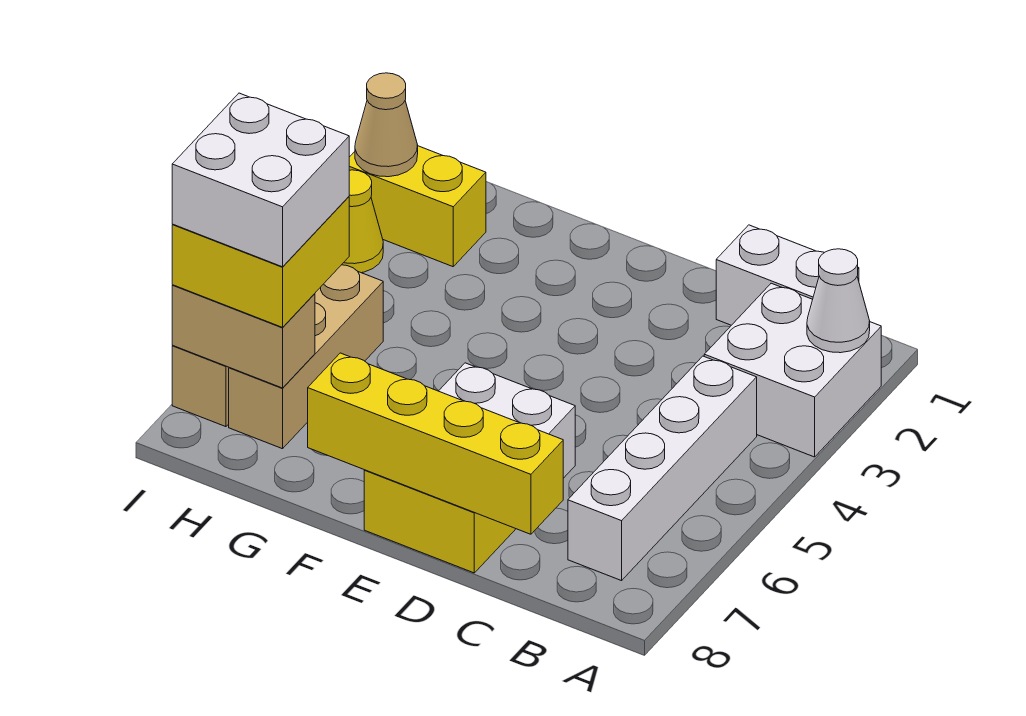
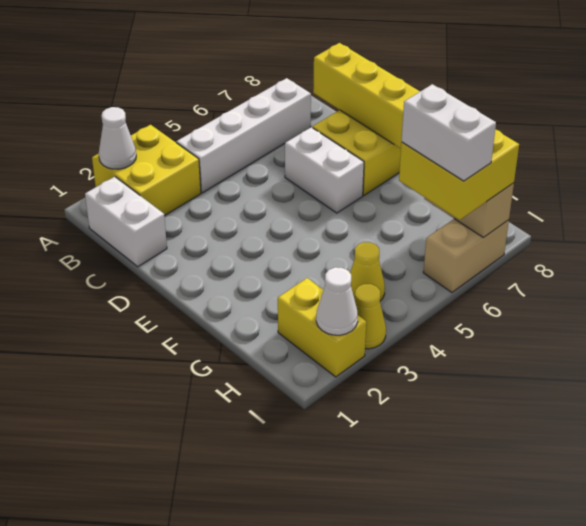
white brick A2:B3 level 1 -> yellow brick A2:B3 level 1
none -> yellow cone H4 level 1
tan brick H5:H7 level 1 -> none
white brick H6:I7 level 4 -> white brick H6:I6 level 4
tan cone I2 level 2 -> white cone I2 level 2

